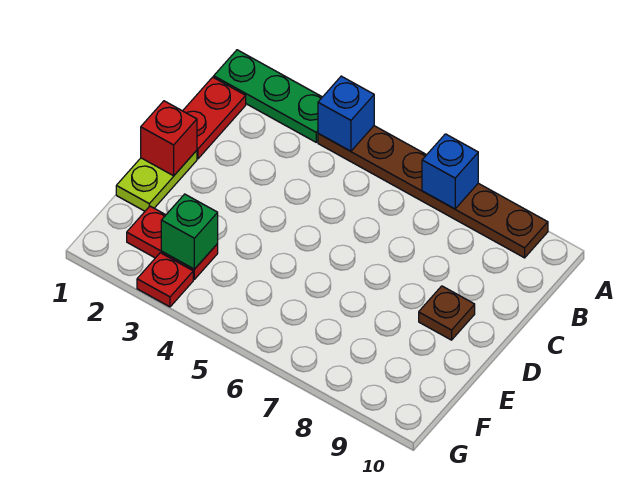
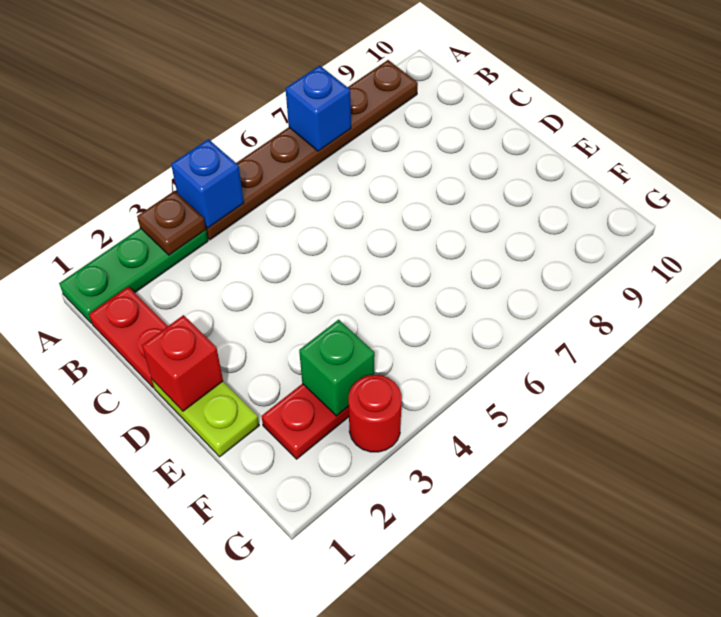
brown plate D9 level 1 -> brown plate A3 level 2
red plate G3 level 1 -> red round brick G3 level 1

